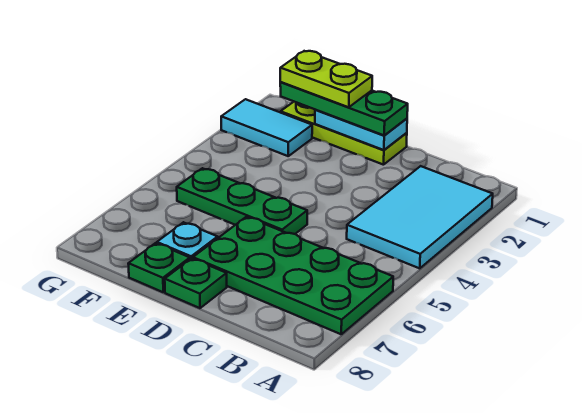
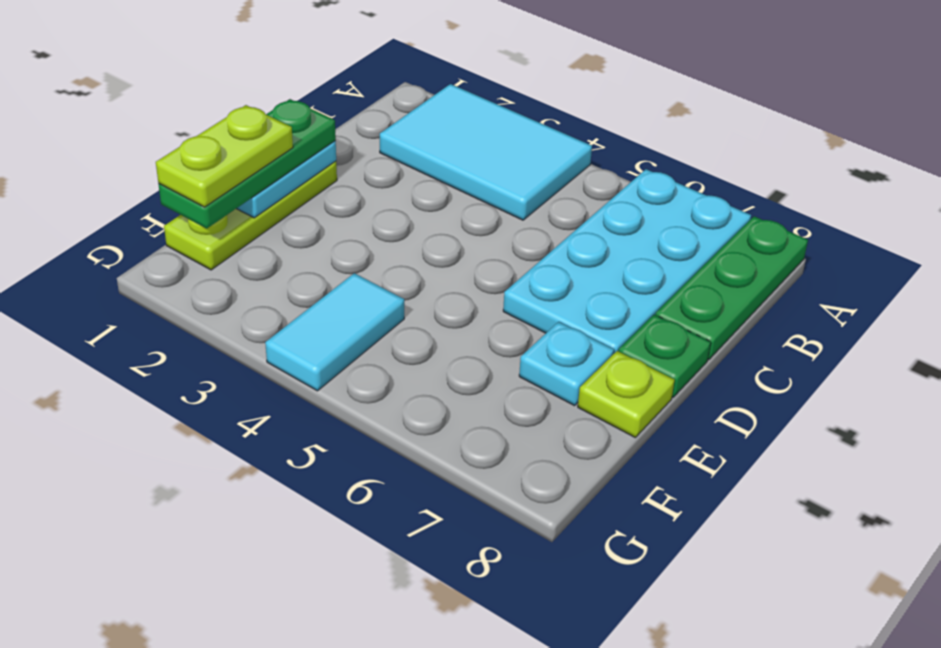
green plate A6:D7 level 1 -> cyan plate A6:D7 level 1
green plate D5:F5 level 1 -> green plate A8:C8 level 1
green plate E8 level 1 -> lime plate E8 level 1
cyan tile F2:G2 level 1 -> cyan tile F4:G4 level 1

